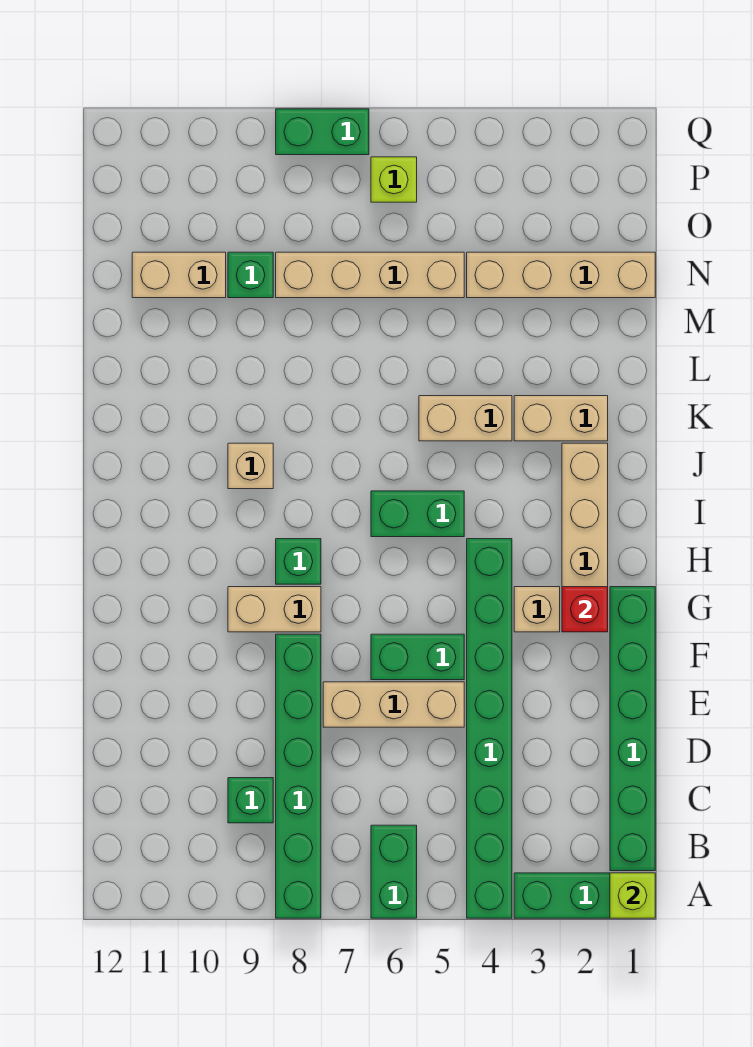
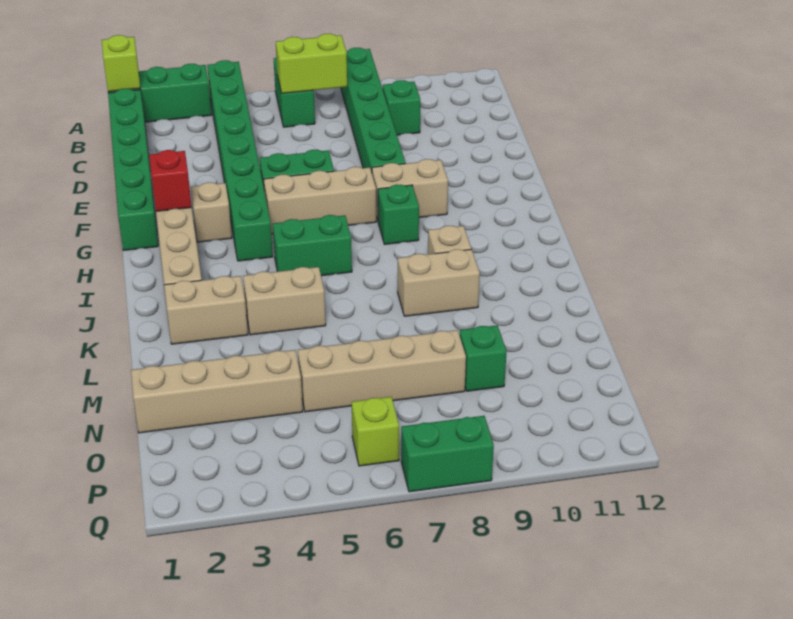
none -> lime brick B6:B7 level 2
tan brick E5:E7 level 1 -> tan brick G5:G7 level 1
tan brick N10:N11 level 1 -> tan brick K8:K9 level 1

